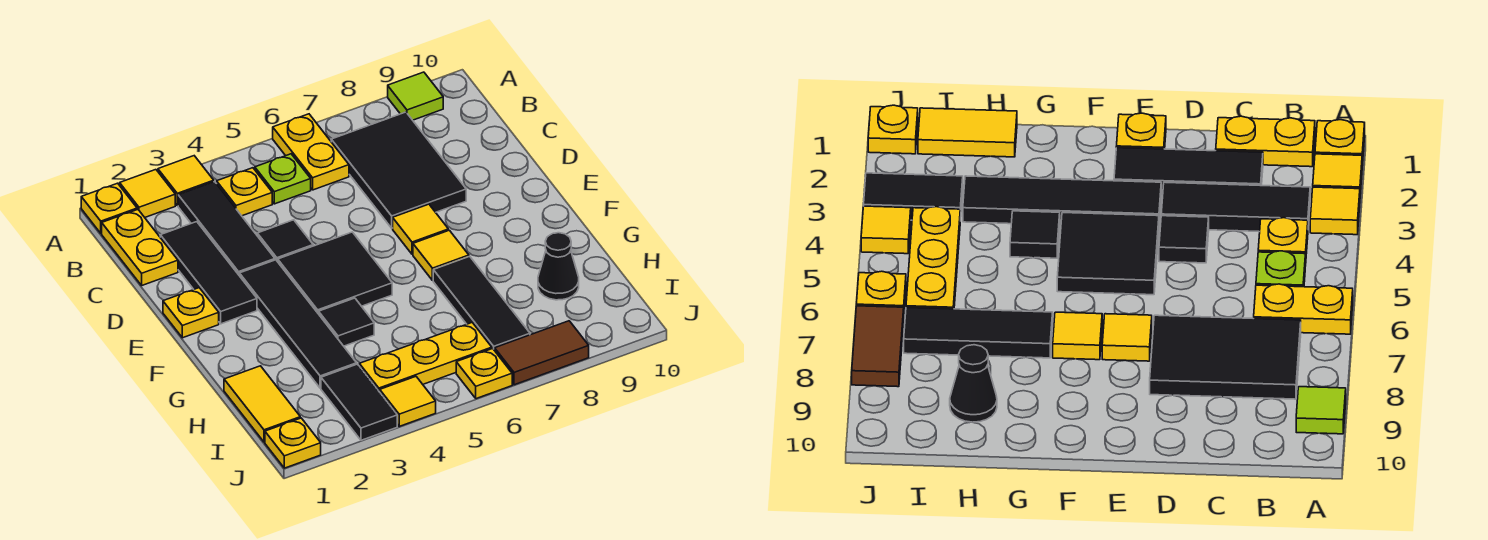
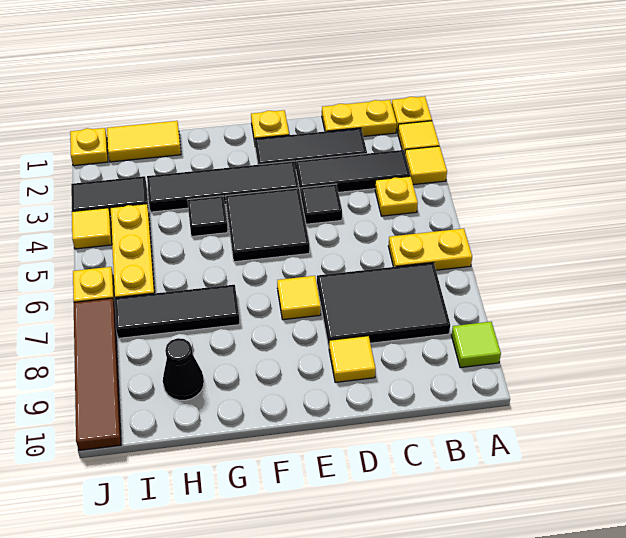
lime plate B5 level 1 -> none
yellow tile F7 level 1 -> yellow tile D9 level 1
brown tile J7:J8 level 1 -> brown tile J7:J10 level 1

